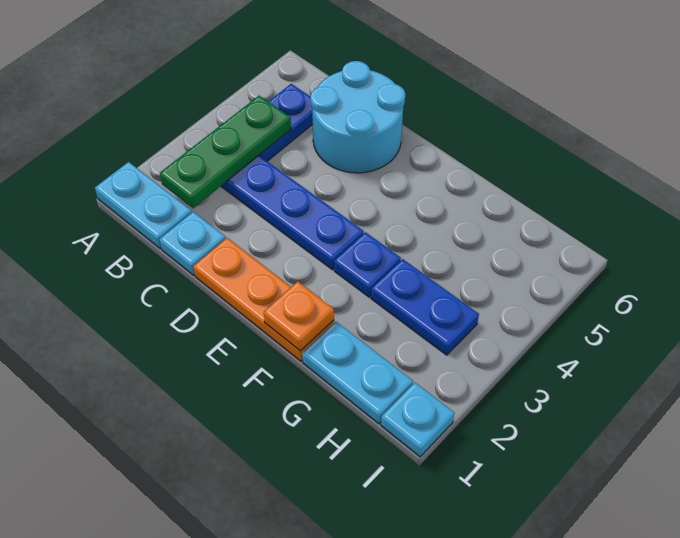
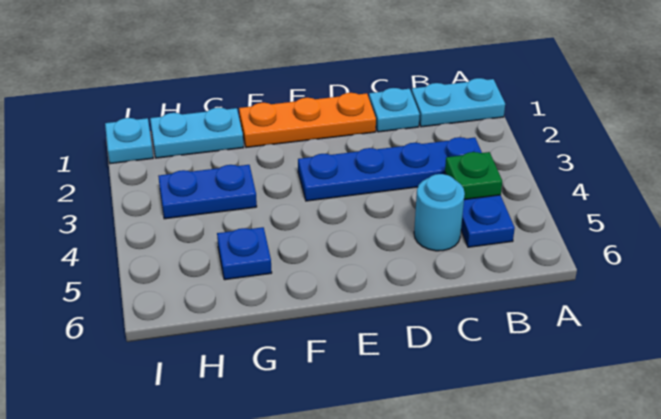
green plate B2:B4 level 2 -> green plate B4 level 2
cyan round brick C5:D6 level 1 -> cyan round brick C5 level 1
orange plate F1 level 2 -> none
blue plate F3 level 1 -> blue plate G5 level 1

